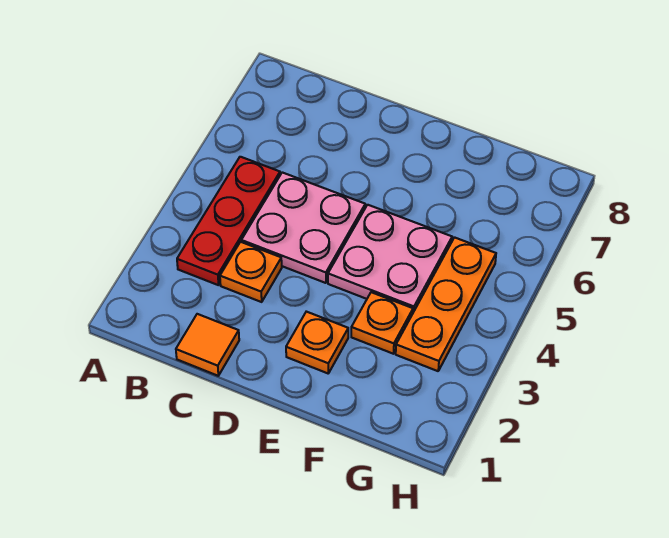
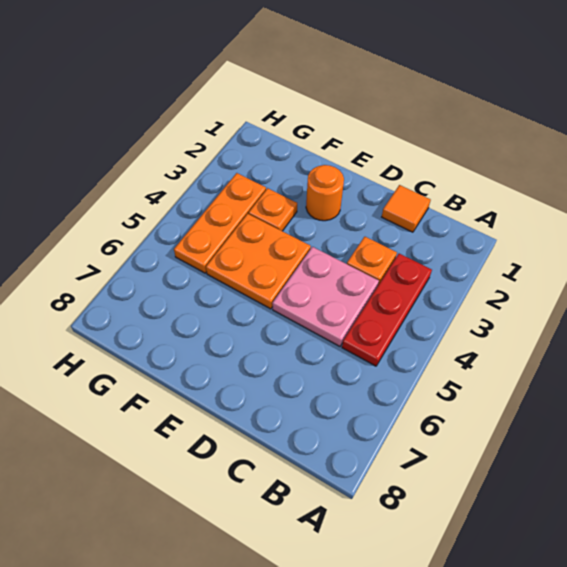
orange plate E2 level 1 -> orange round brick E2 level 1
pink plate E4:F5 level 1 -> orange plate E4:F5 level 1

